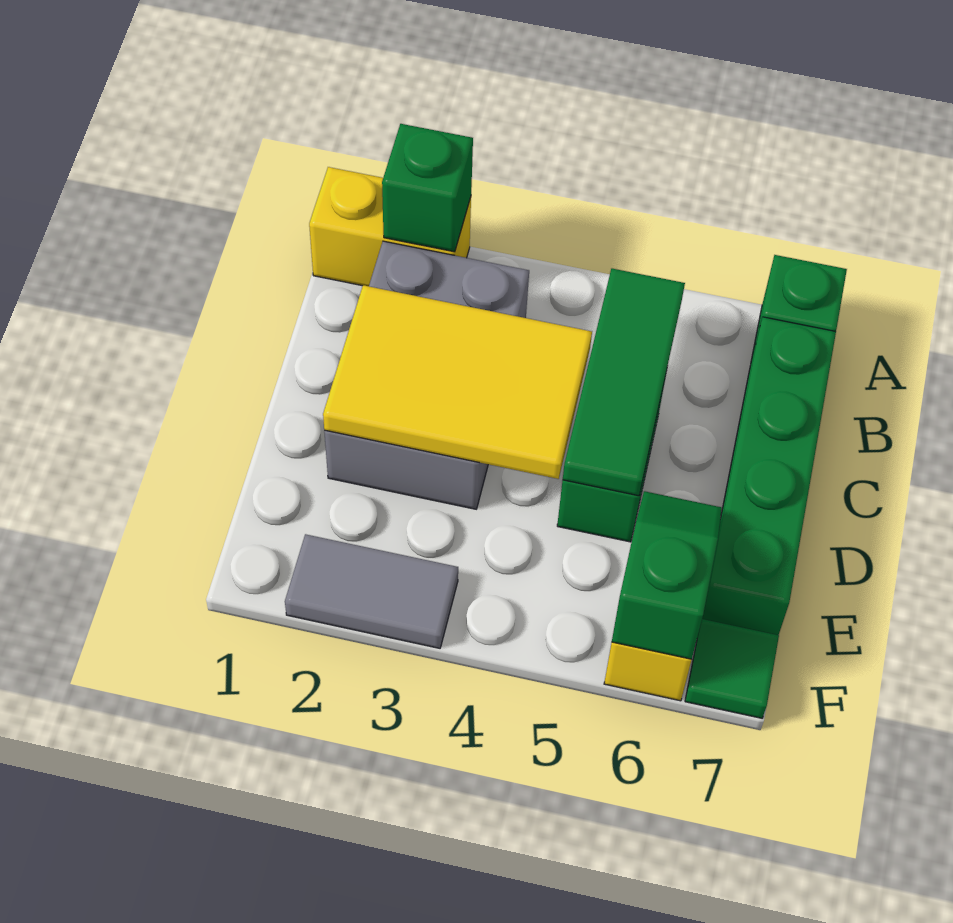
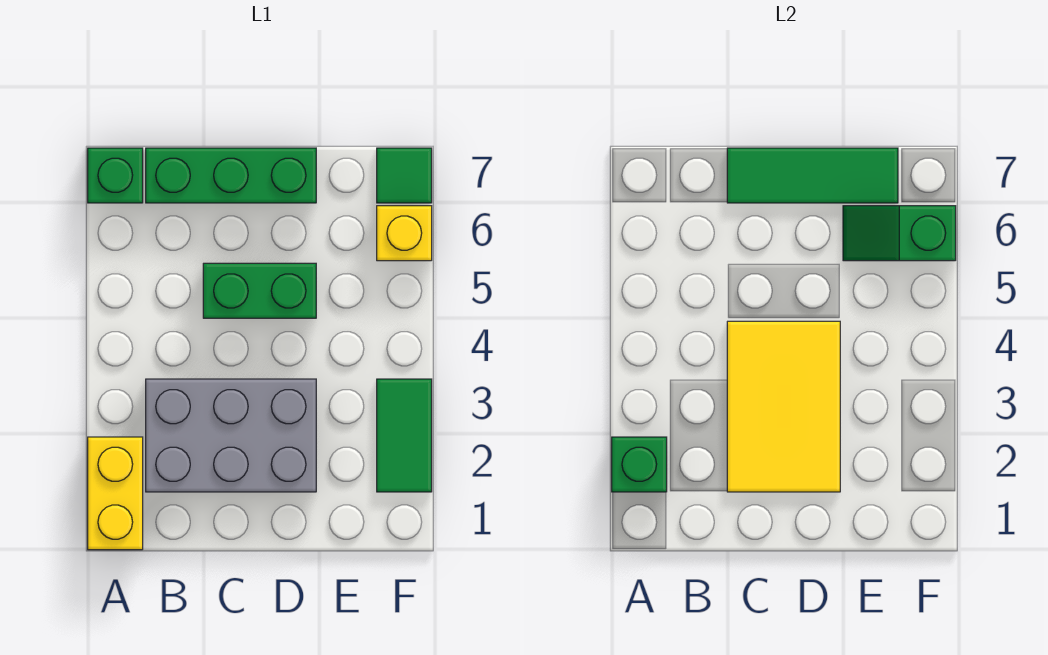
green tile B5:D5 level 2 -> green tile C7:E7 level 2
green brick B7:E7 level 1 -> green brick B7:D7 level 1
grey tile F2:F3 level 1 -> green tile F2:F3 level 1

